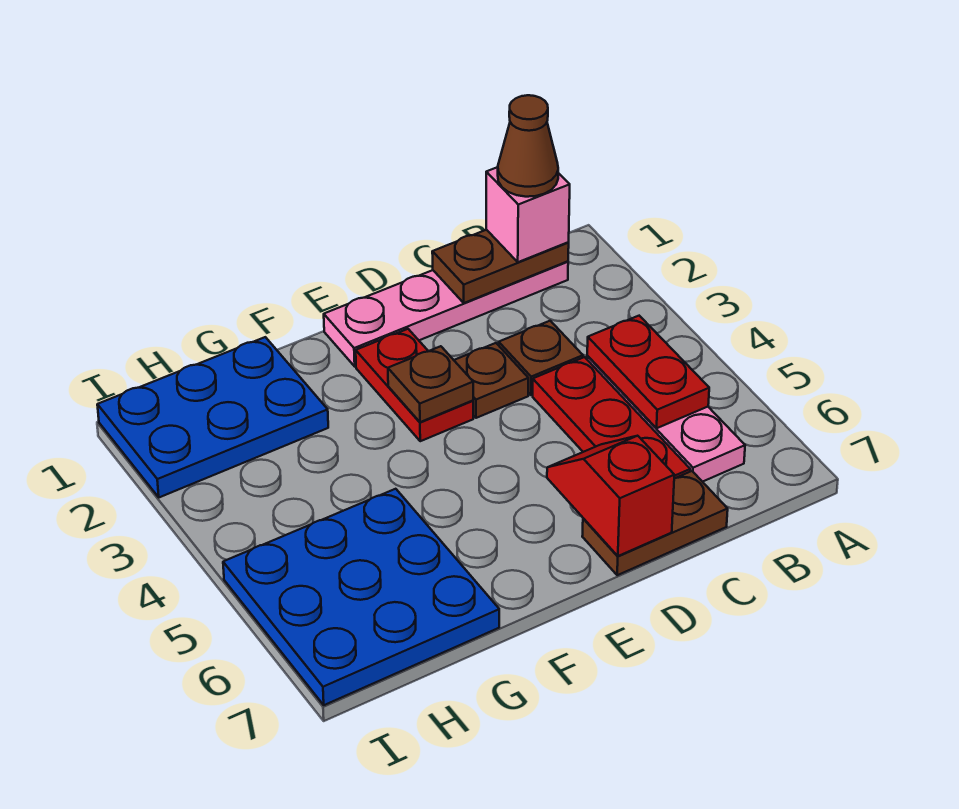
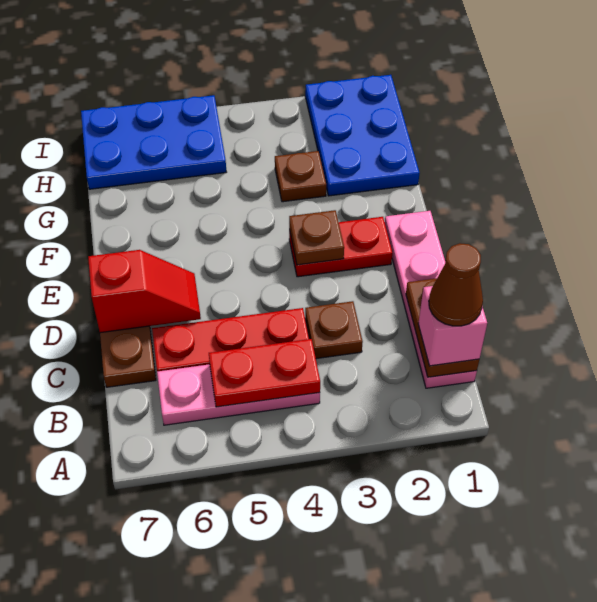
brown plate D3 level 1 -> brown plate G3 level 1
blue plate G5:I7 level 1 -> blue plate H5:I7 level 1

